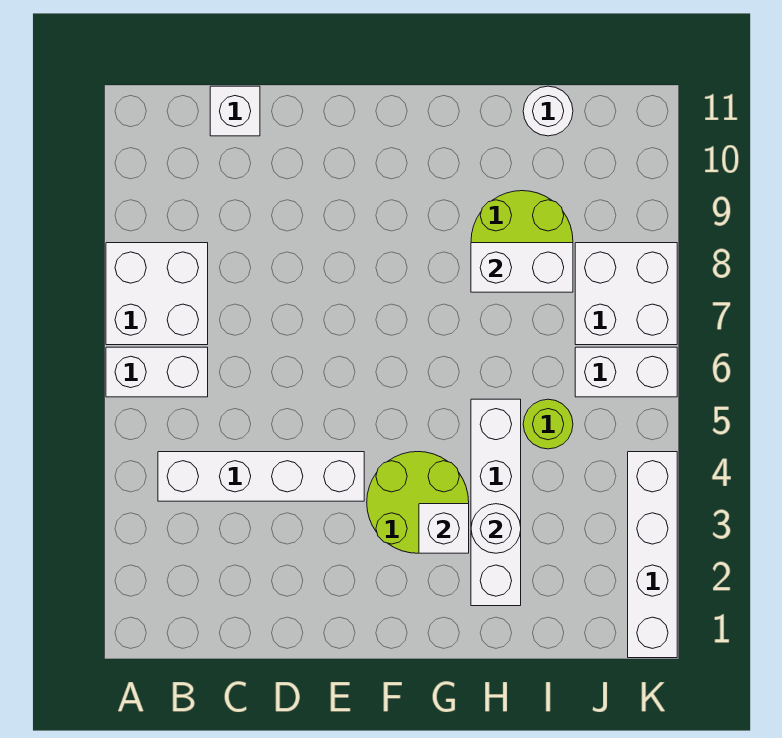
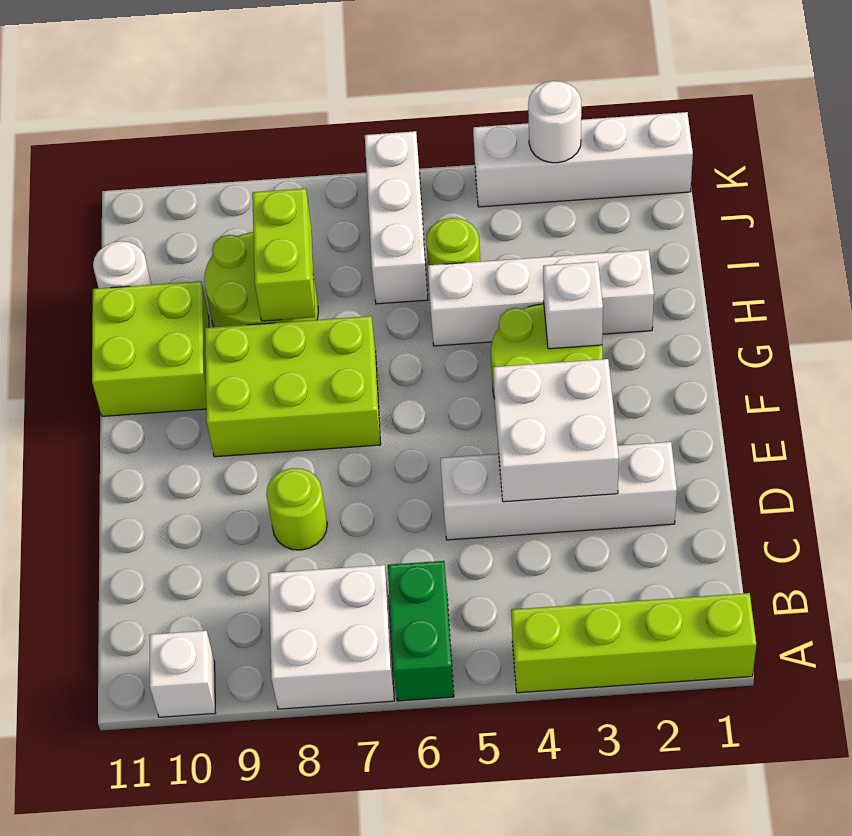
none -> lime brick A1:A4 level 1
white brick A6:B6 level 1 -> green brick A6:B6 level 1
white brick B4:E4 level 1 -> white brick D2:D5 level 1
white brick C11 level 1 -> white brick A10 level 1
none -> lime round brick D8 level 1
none -> lime brick F7:G9 level 1
none -> lime brick G10:H11 level 1
white round brick H3 level 2 -> white round brick K3 level 2
white brick H8:I8 level 2 -> lime brick H8:I8 level 2
white brick J6:K6 level 1 -> white brick I6:K6 level 1
white brick J7:K8 level 1 -> white brick D3:E4 level 2

